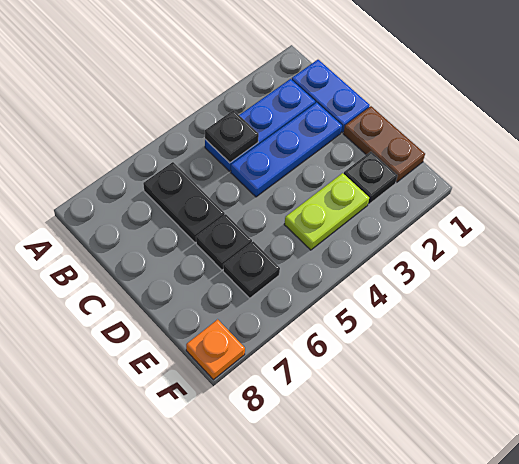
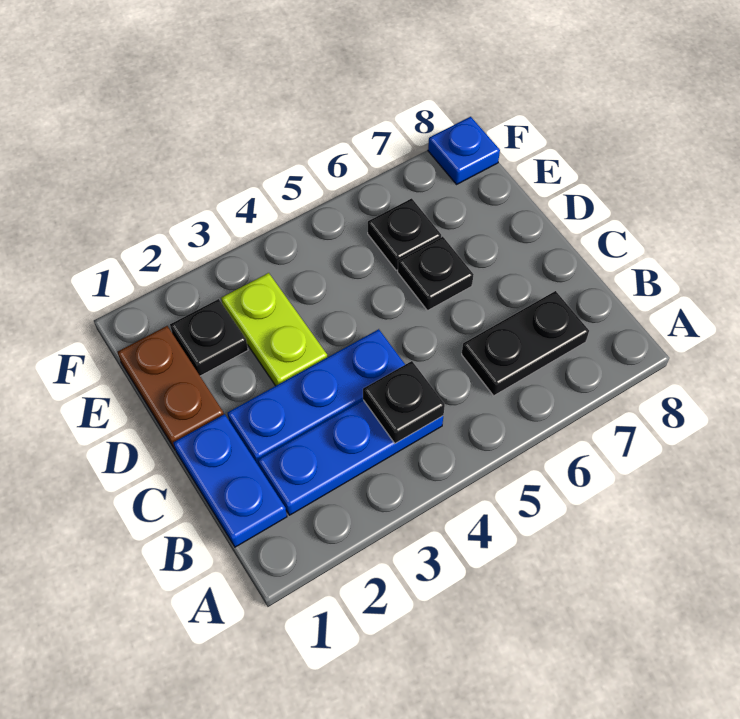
black plate B6:C6 level 1 -> black plate B6:B7 level 1
lime plate E3:E4 level 1 -> lime plate D3:E3 level 1
orange plate F8 level 1 -> blue plate F8 level 1

